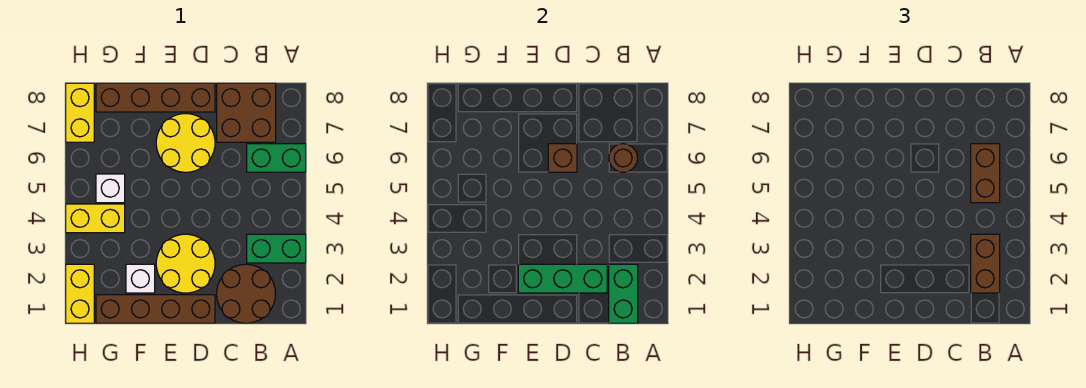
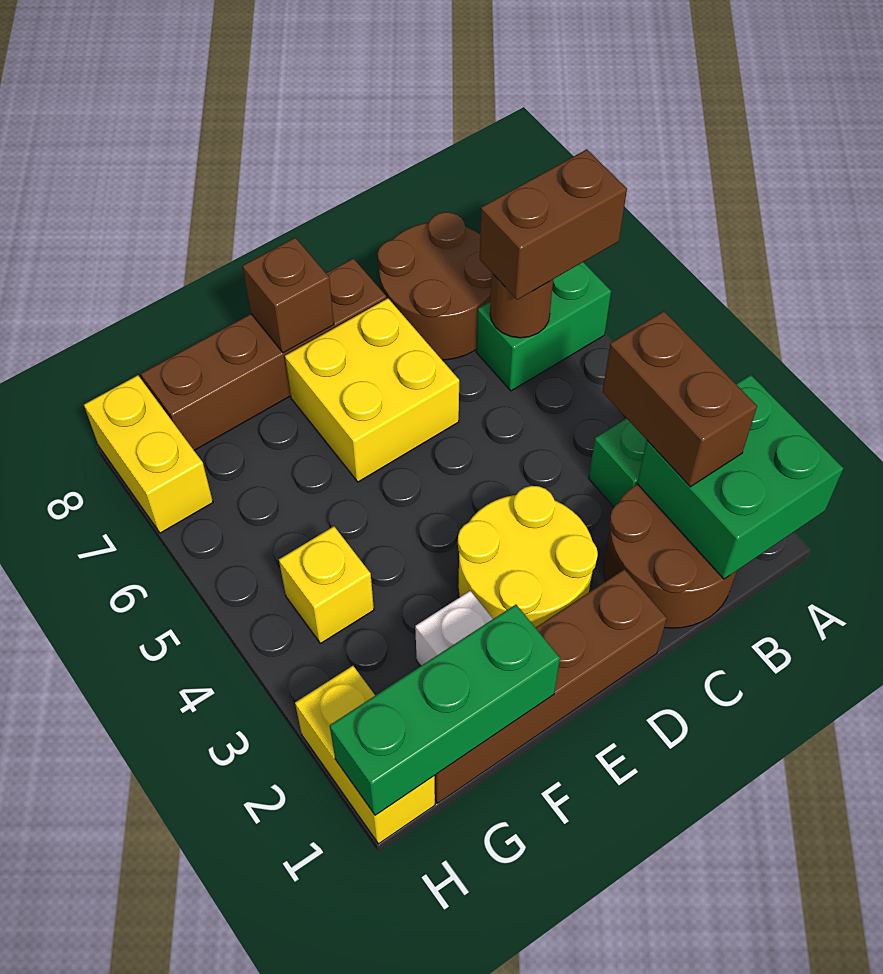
green brick B1:B2 level 2 -> green brick A1:B2 level 2
brown brick B5:B6 level 3 -> brown brick A6:B6 level 3
brown brick B7:C8 level 1 -> brown round brick B7:C8 level 1
green brick C2:E2 level 2 -> green brick F1:H1 level 2
yellow round brick D6:E7 level 1 -> yellow brick D6:E7 level 1
brown brick D6 level 2 -> brown brick E8 level 2
yellow brick G4:H4 level 1 -> yellow brick G4 level 1
white brick G5 level 1 -> none

